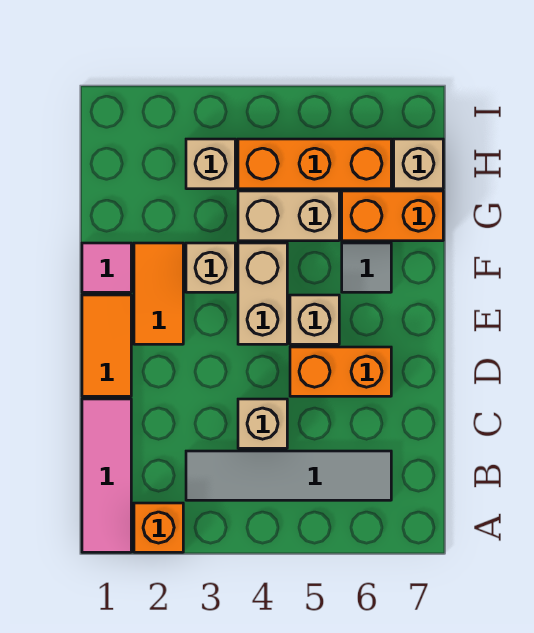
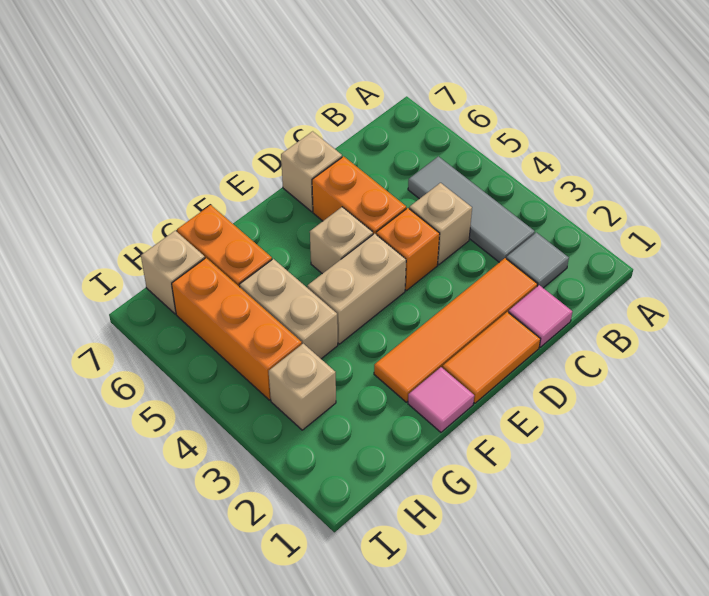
pink tile A1:C1 level 1 -> pink tile C1 level 1
orange brick A2 level 1 -> orange brick D4 level 1
grey tile B3:B6 level 1 -> grey tile B3:B5 level 1
orange tile E2:F2 level 1 -> orange tile C2:F2 level 1
tan brick F3 level 1 -> tan brick D7 level 1
grey tile F6 level 1 -> grey tile B2 level 1

